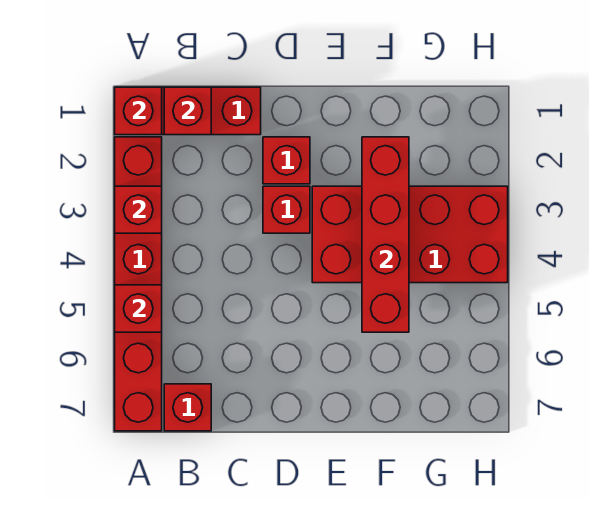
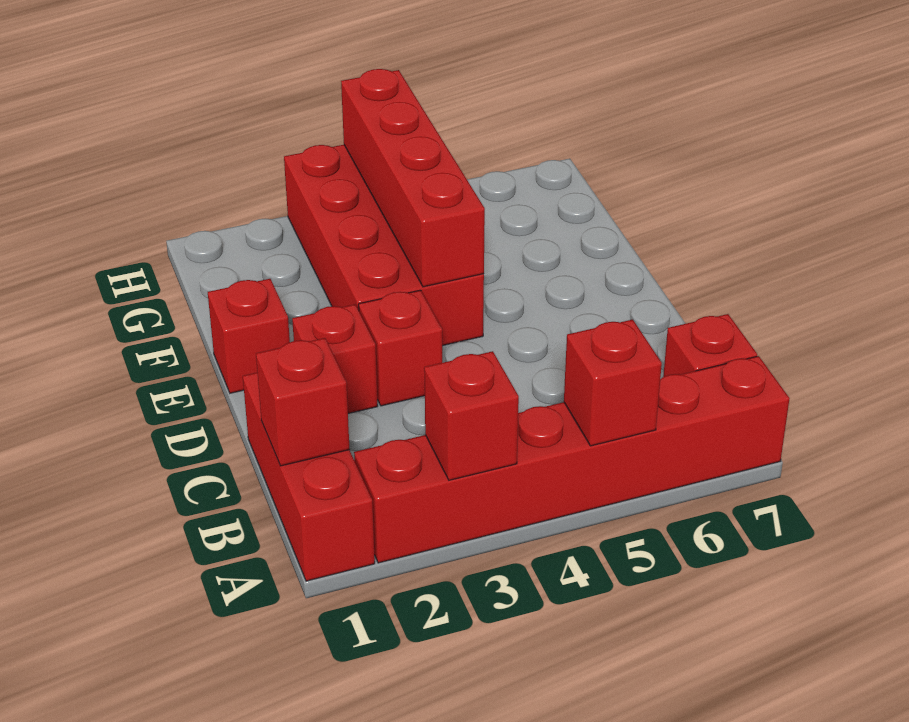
red brick A1 level 2 -> red brick E1 level 1
red brick F2:F5 level 2 -> red brick E4:H4 level 2

